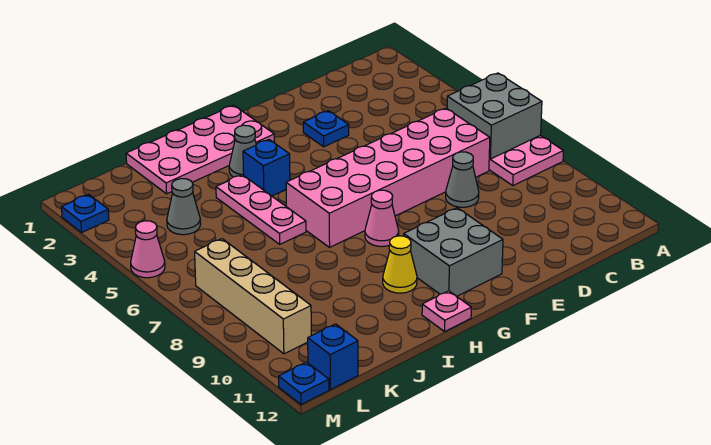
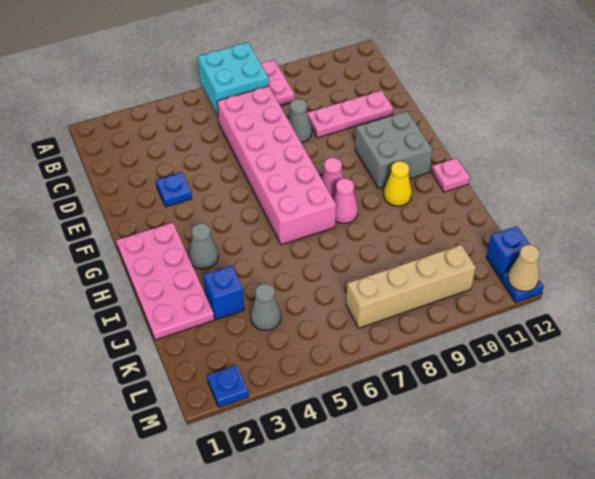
grey brick A6:B7 level 2 -> cyan brick A6:B7 level 2
blue brick H4 level 1 -> blue brick J3 level 1
pink plate I4:I6 level 1 -> pink plate D9:D11 level 1
pink cone M5 level 1 -> pink cone H8 level 1
none -> tan cone M12 level 2

